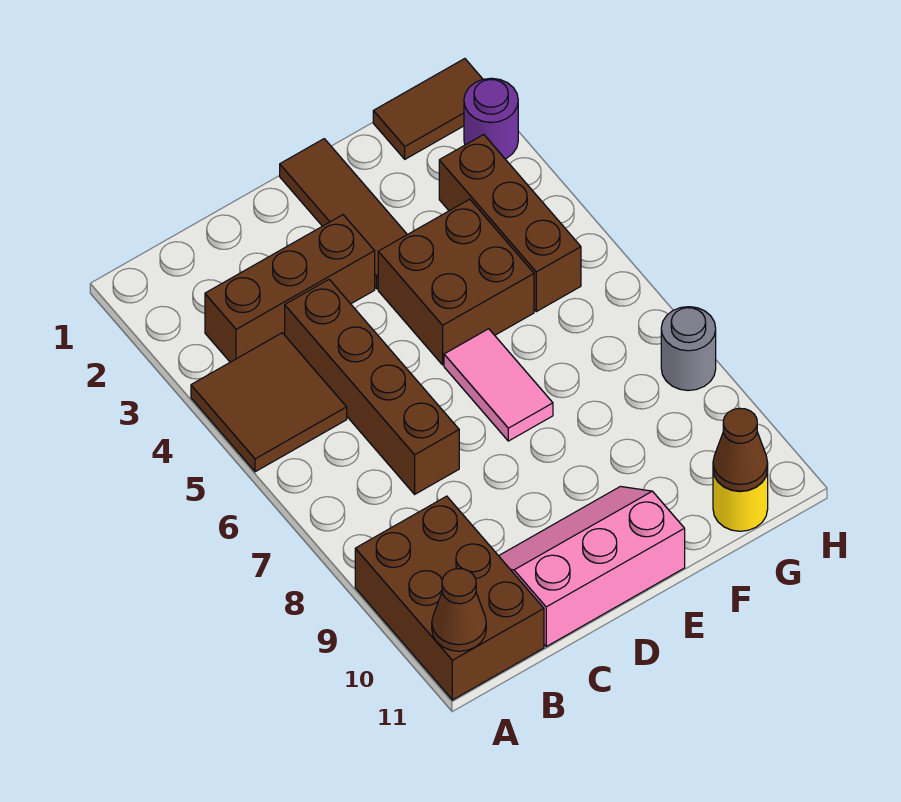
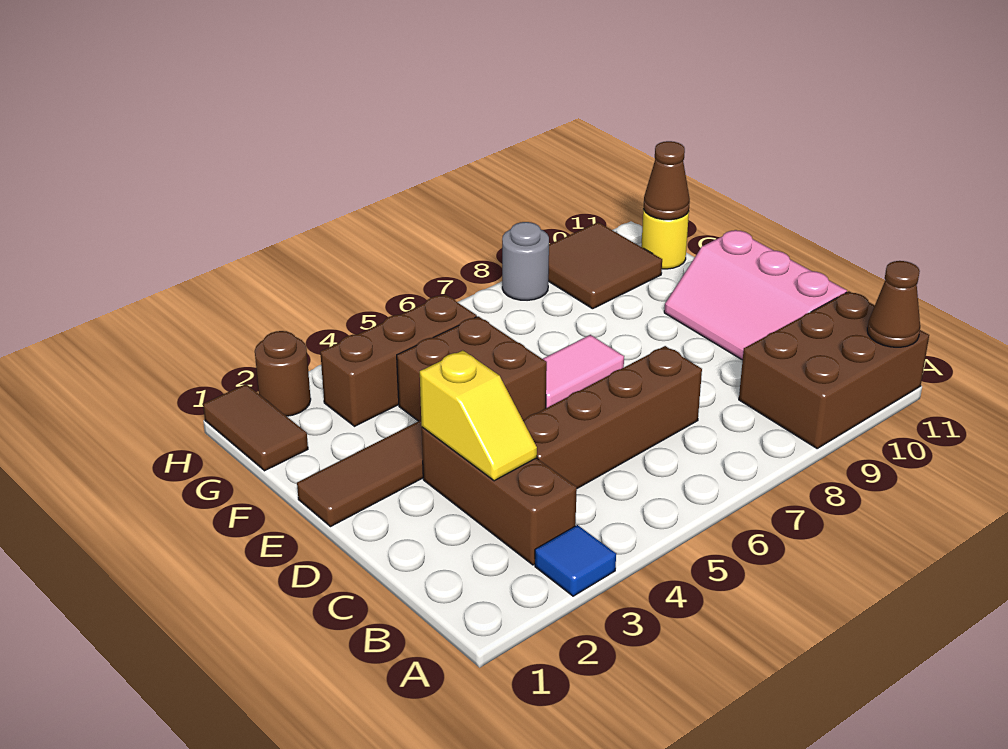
none -> blue tile A3 level 1
brown tile A4:B5 level 1 -> brown tile G9:H10 level 1
none -> yellow slope C3:D3 level 2 top D
purple round brick H2 level 1 -> brown round brick H2 level 1

